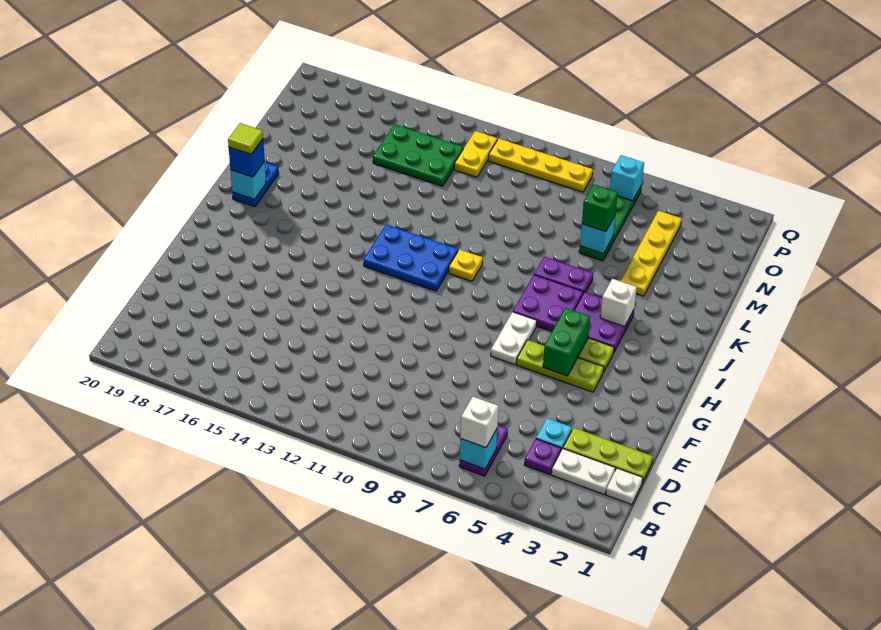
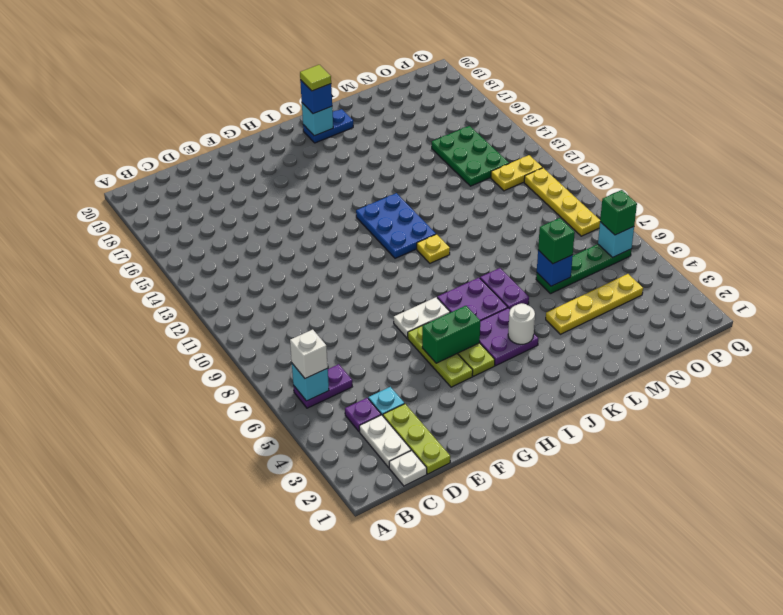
white brick J4 level 2 -> white round brick J4 level 2
cyan brick M6 level 2 -> blue brick M6 level 2
none -> green brick P6 level 3

